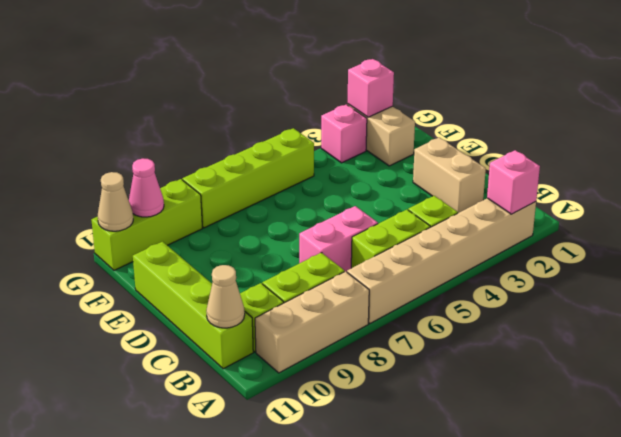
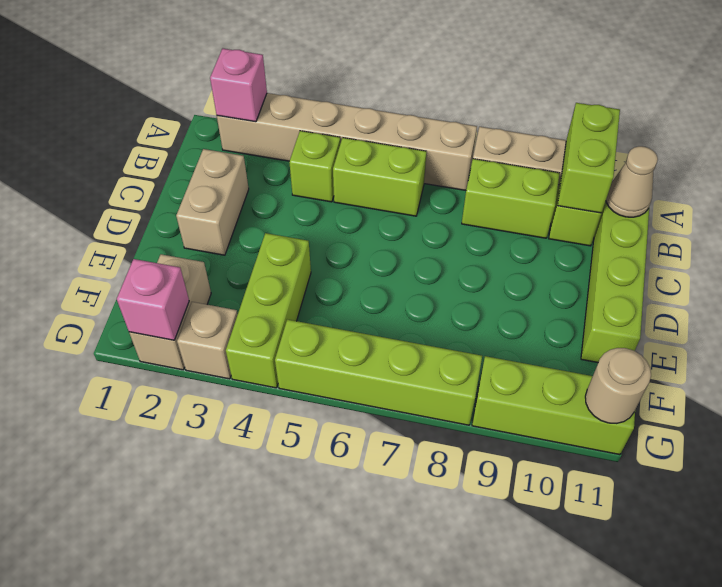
none -> lime brick A10:B10 level 2
pink brick C6:C7 level 1 -> none
none -> lime brick E4:G4 level 1
pink brick G3 level 1 -> tan brick G3 level 1
pink cone G10 level 2 -> none
tan cone G11 level 2 -> tan round brick G11 level 2

